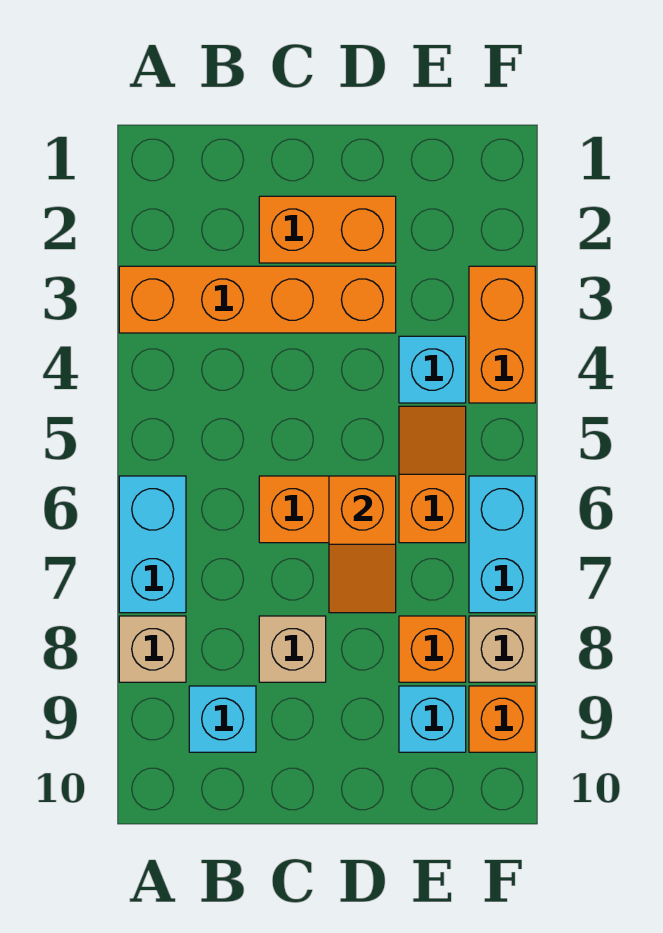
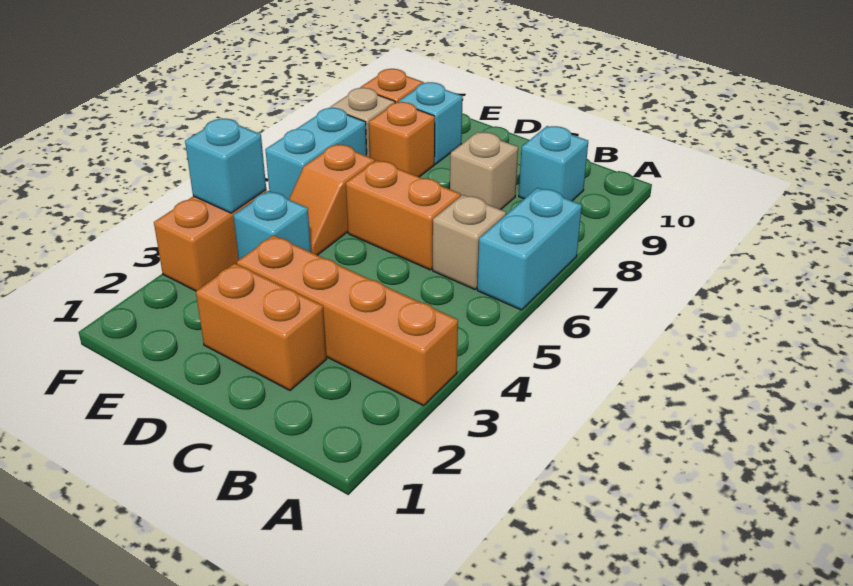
tan brick A8 level 1 -> tan brick B6 level 1
orange slope D6:D7 level 2 top 6 -> none
none -> cyan brick F4 level 2

